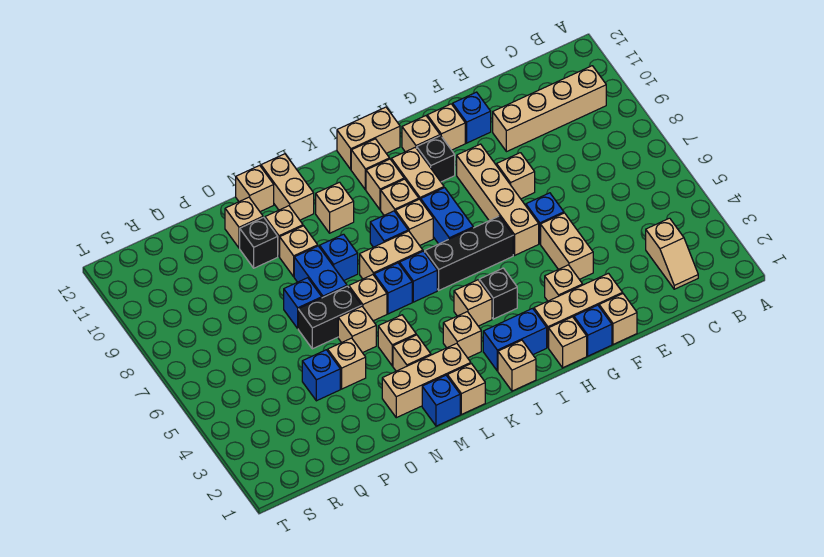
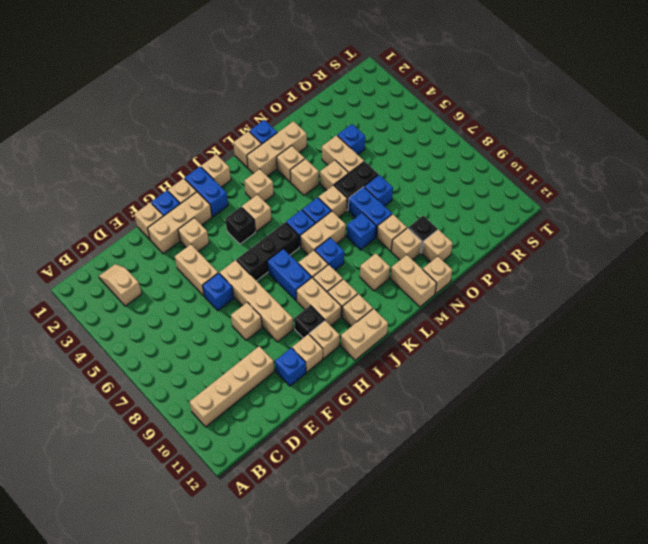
blue brick I2:J2 level 1 -> blue brick I1:I2 level 1
tan brick O4 level 1 -> tan brick O4:O5 level 1

